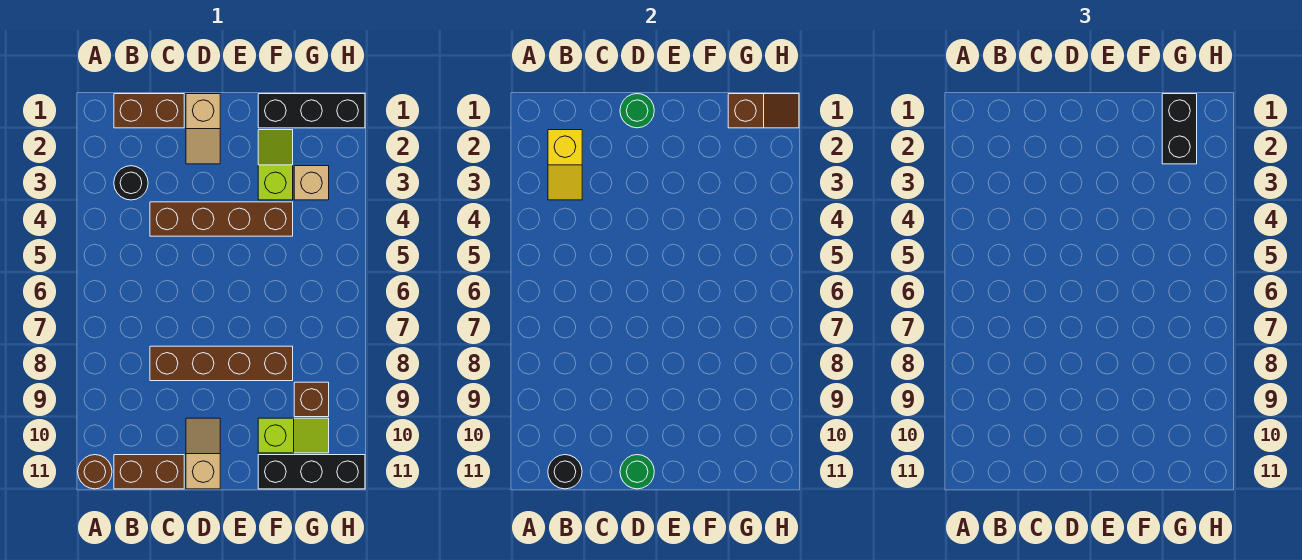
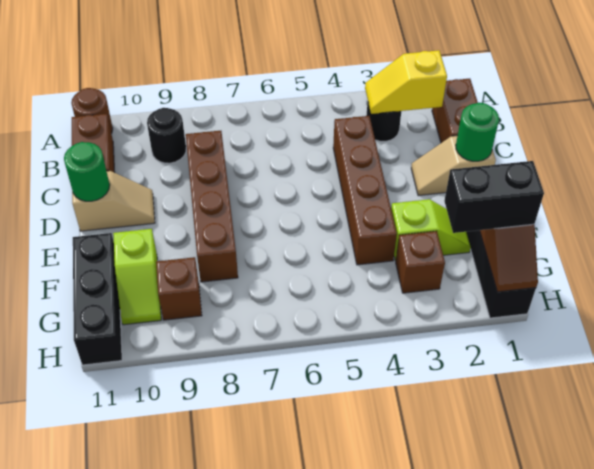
black round brick B11 level 2 -> black round brick B9 level 1
tan brick G3 level 1 -> brown brick G3 level 1

